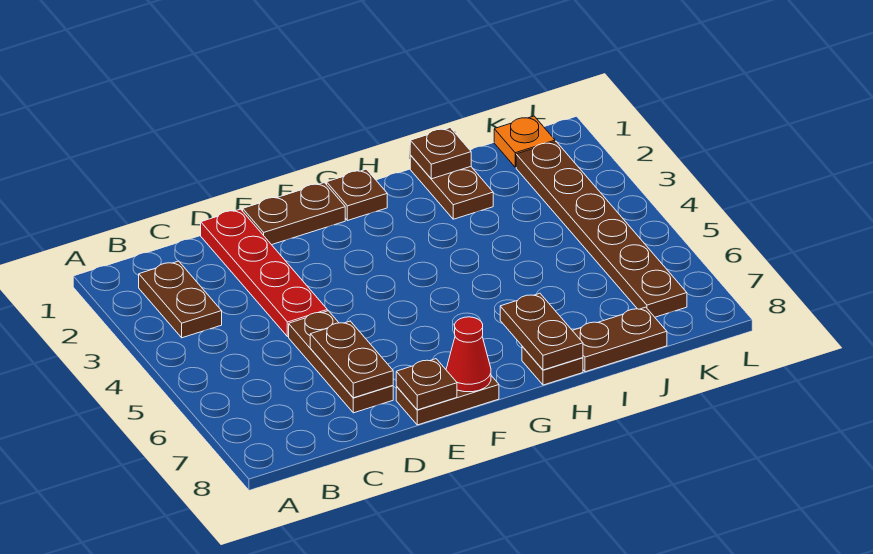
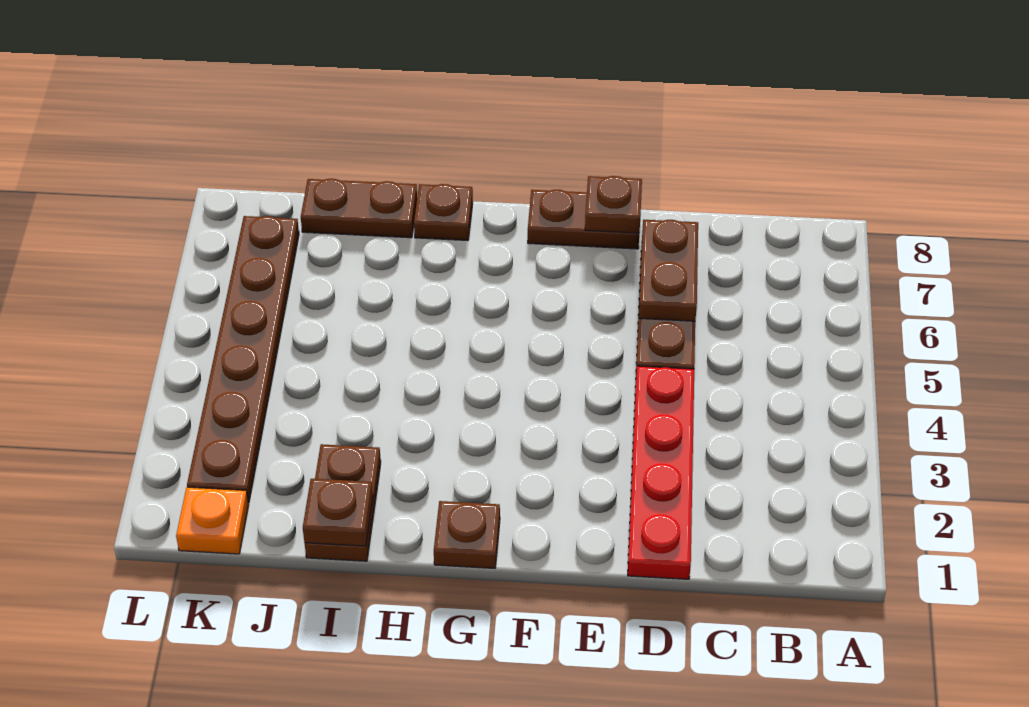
brown plate B2:B3 level 1 -> none
brown plate E1:F1 level 1 -> none
red cone F8 level 2 -> none
brown plate H7:H8 level 2 -> none

